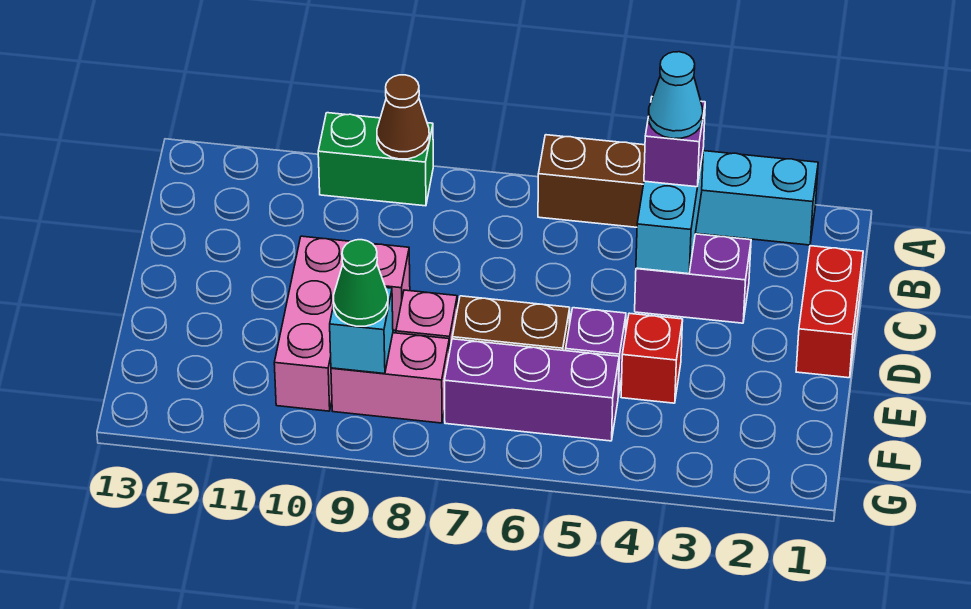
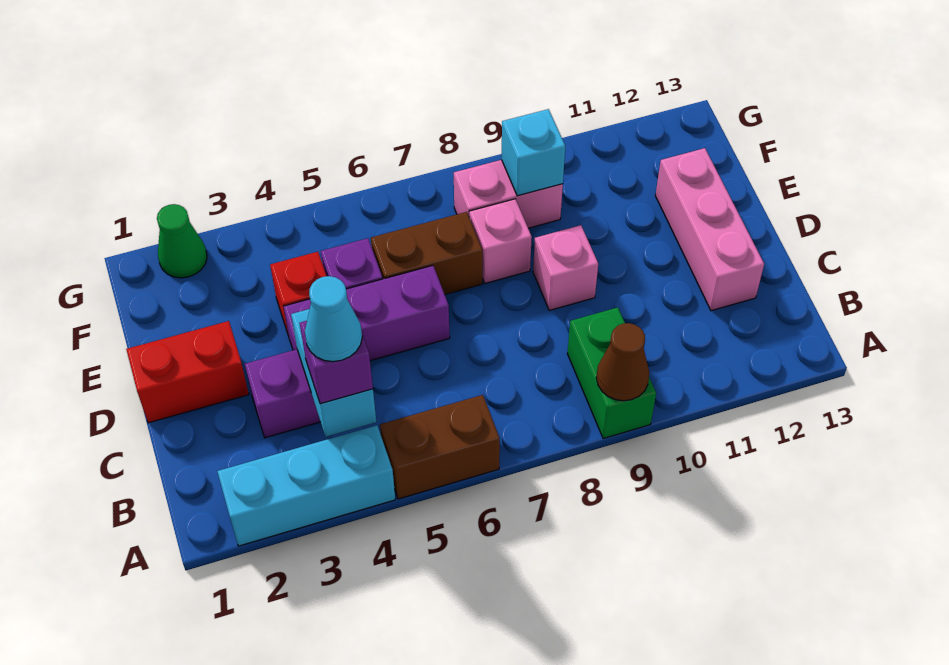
green brick A9:A10 level 1 -> green brick A9:B9 level 1
red brick C1:D1 level 1 -> red brick D1:D2 level 1
pink brick D10:F10 level 1 -> pink brick C12:E12 level 1
purple brick F5:F7 level 1 -> purple brick D4:D6 level 1
green cone F9 level 3 -> green cone G2 level 1

